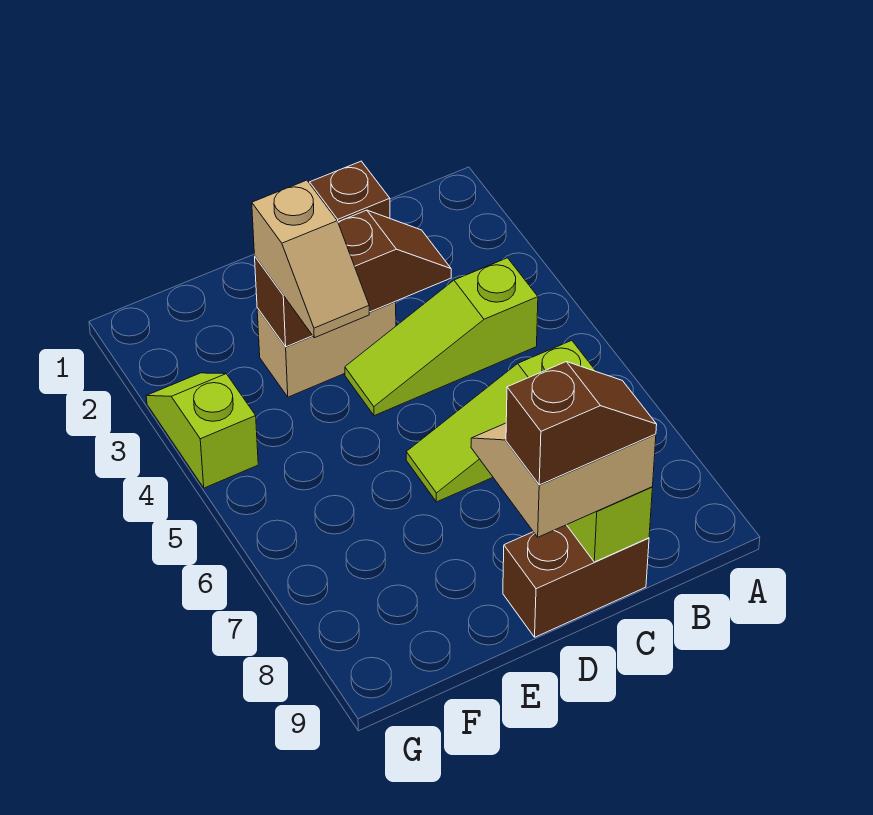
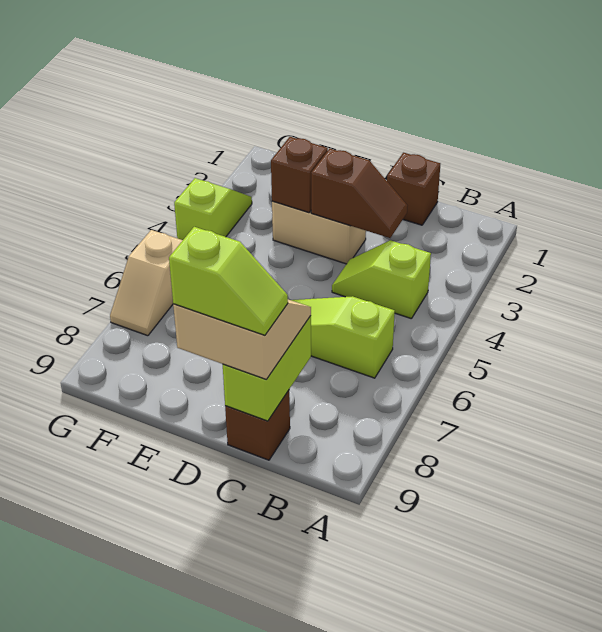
lime slope B4:D4 level 1 top B -> lime slope B4:C4 level 1 top B
brown brick C9:D9 level 1 -> brown brick C9 level 1
brown slope C9:D9 level 4 top D -> lime slope C9:D9 level 4 top D
tan slope E3:E4 level 3 top 3 -> tan slope G6:G7 level 1 top 6

